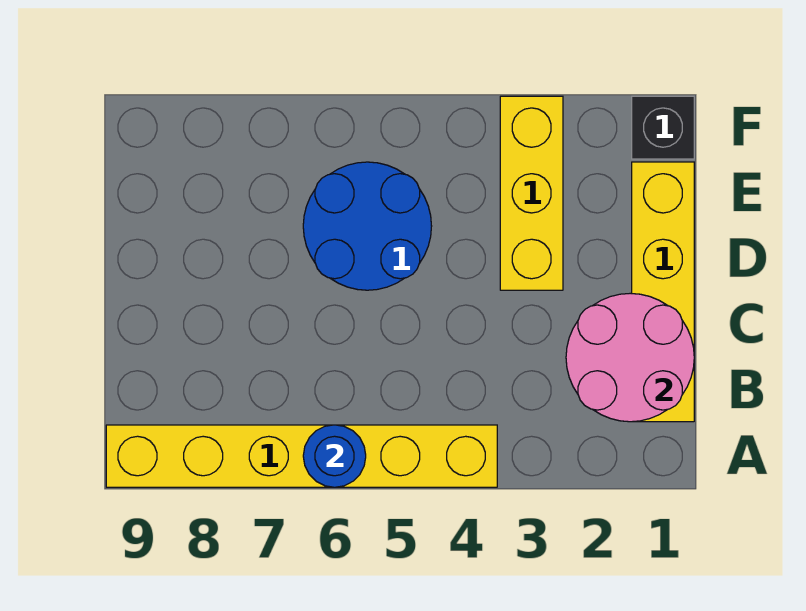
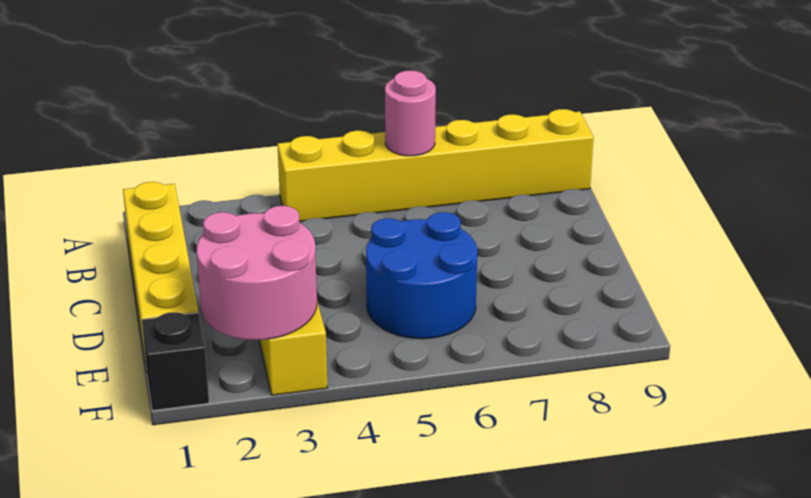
blue round brick A6 level 2 -> pink round brick A6 level 2
pink round brick B1:C2 level 2 -> pink round brick E2:F3 level 2

